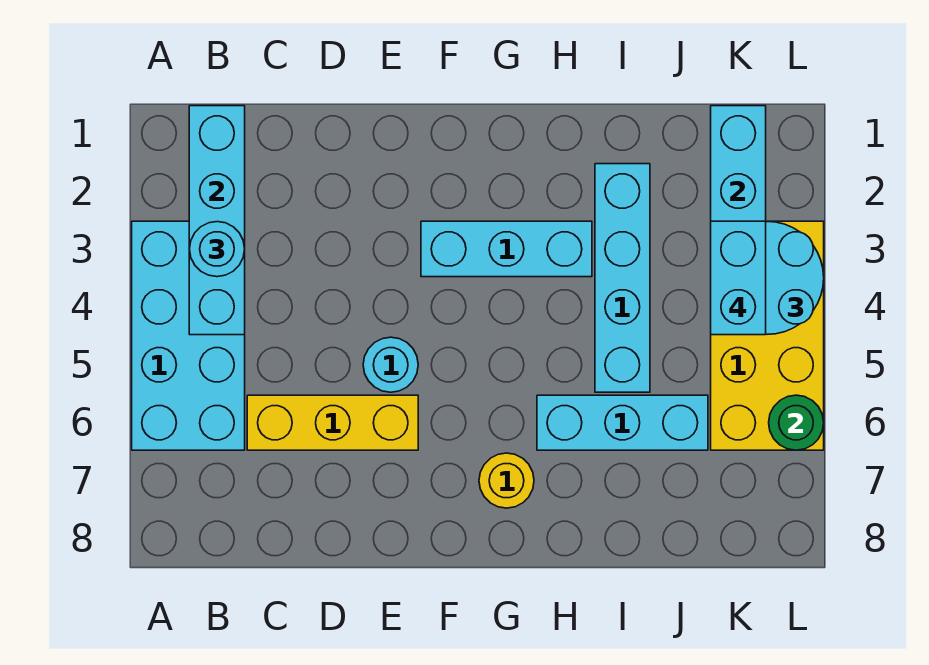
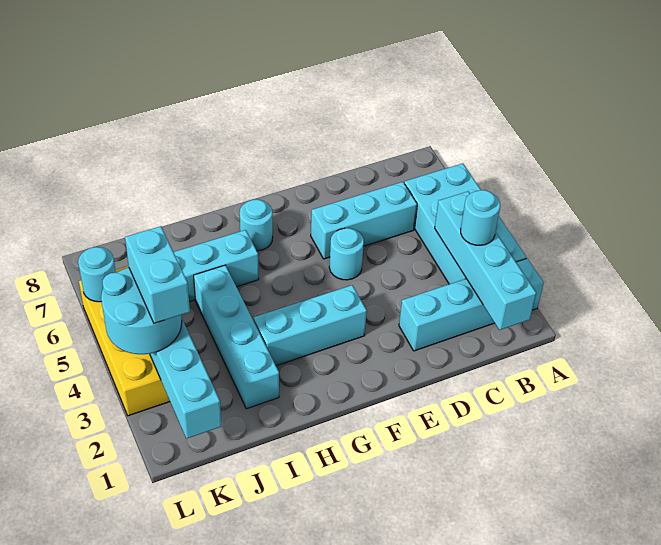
none -> cyan brick A2:D2 level 1
yellow brick C6:E6 level 1 -> cyan brick C6:E6 level 1
yellow round brick G7 level 1 -> cyan round brick G7 level 1
green round brick L6 level 2 -> cyan round brick L6 level 2

